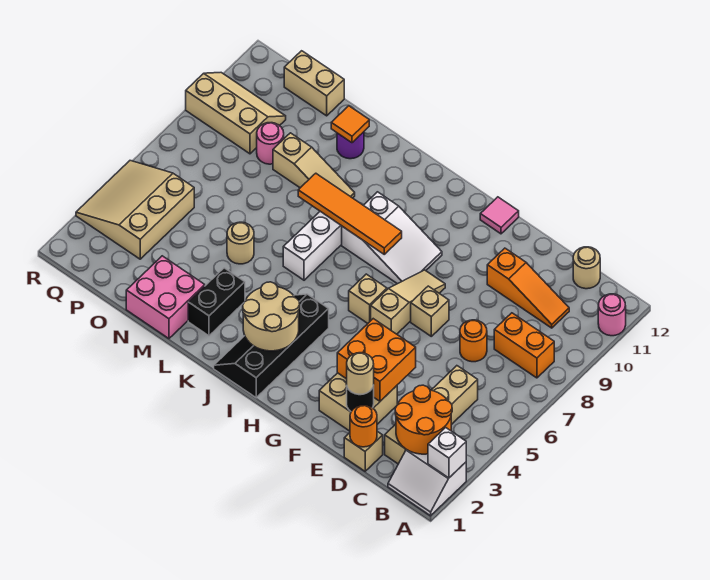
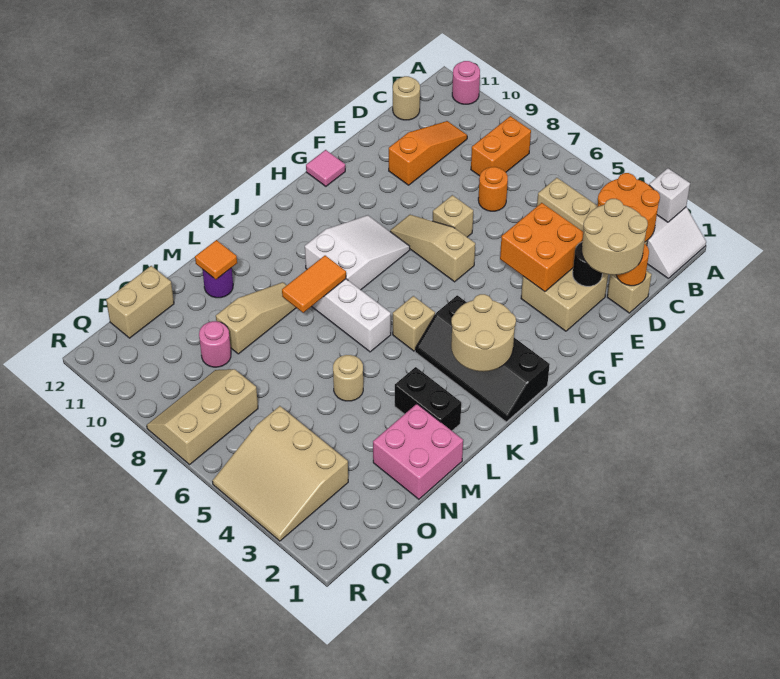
tan round brick E2 level 3 -> tan round brick D1:E2 level 3
tan brick H6 level 1 -> tan brick J5 level 1
orange tile I8:L8 level 2 -> orange tile K8:L8 level 2
tan slope P9:R10 level 1 top 9 -> tan slope P7:R8 level 1 top 7

